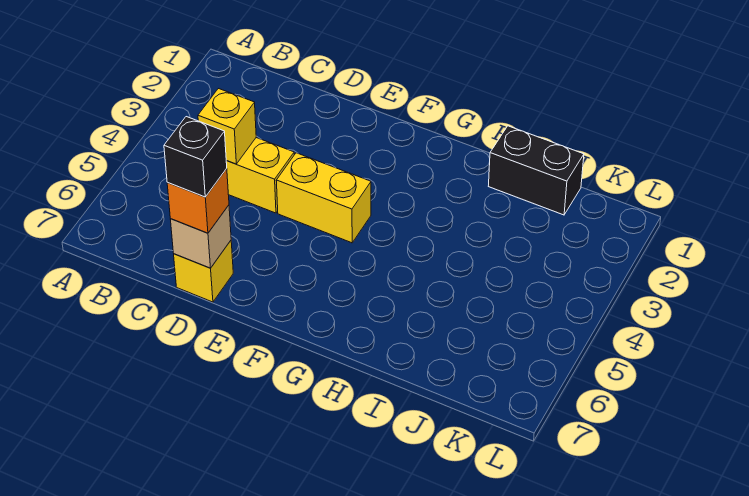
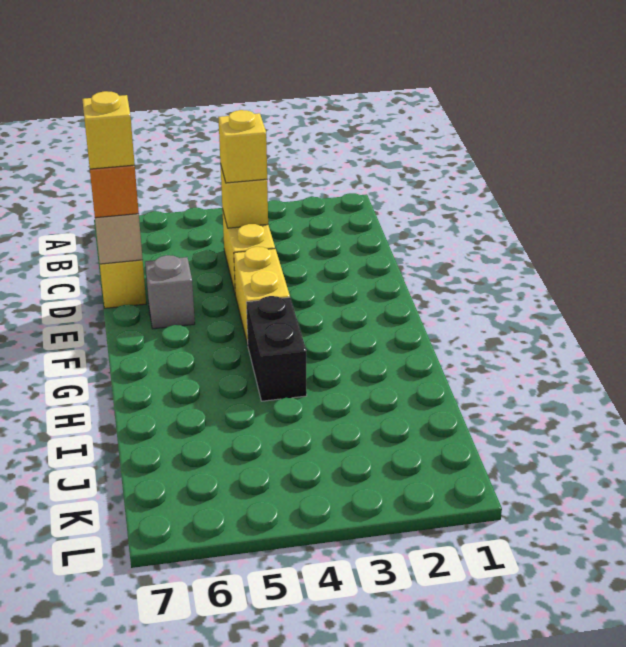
none -> yellow brick C4 level 3
black brick D7 level 4 -> yellow brick D7 level 4
none -> grey brick E6 level 1
black brick I1:J1 level 1 -> black brick G4:H4 level 1

